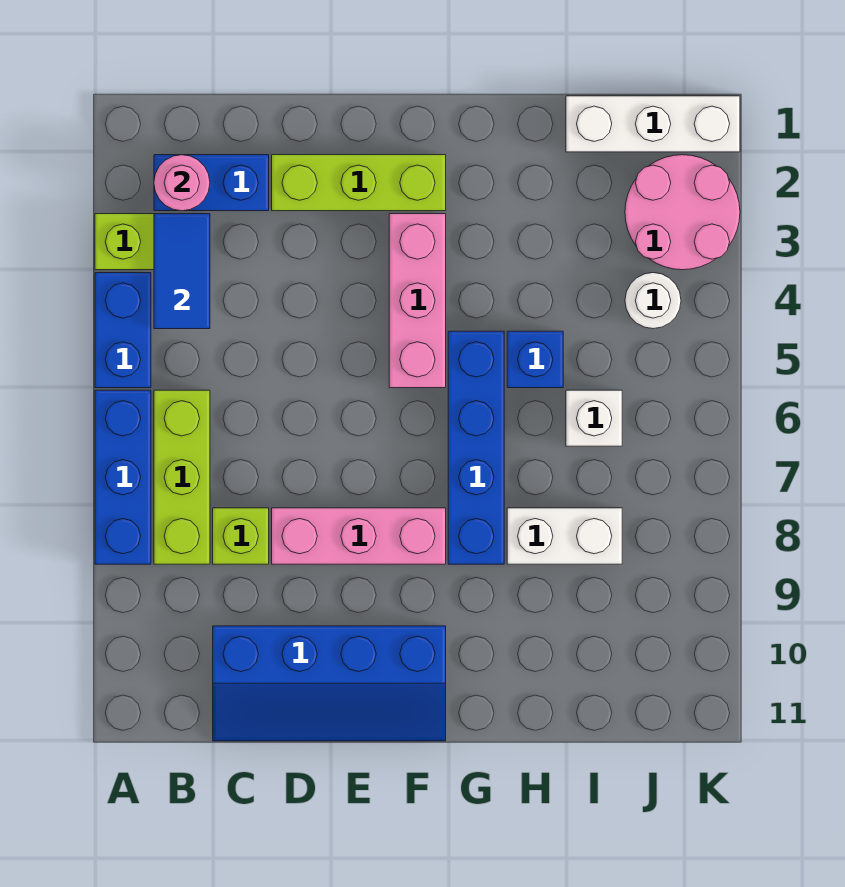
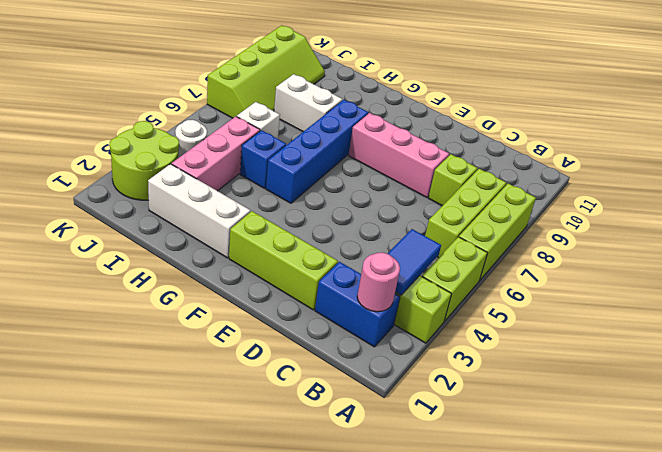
blue brick A4:A5 level 1 -> lime brick A4:A5 level 1
blue brick A6:A8 level 1 -> lime brick A6:A8 level 1
blue slope C10:F11 level 1 top 10 -> none
pink brick F3:F5 level 1 -> pink brick I3:I5 level 1
white brick I1:K1 level 1 -> white brick G2:I2 level 1
pink round brick J2:K3 level 1 -> lime round brick J2:K3 level 1
none -> lime slope J7:K10 level 1 top K

